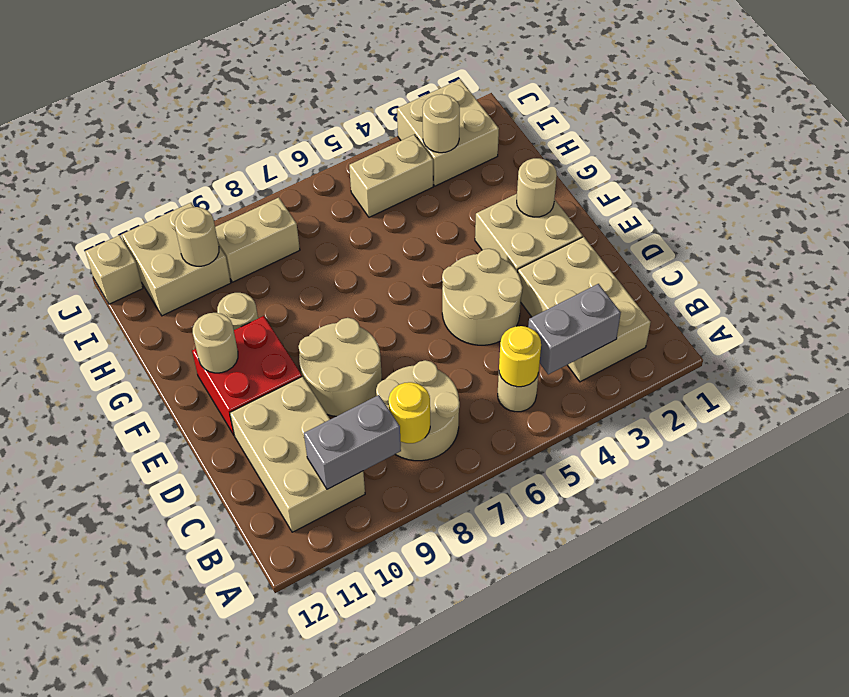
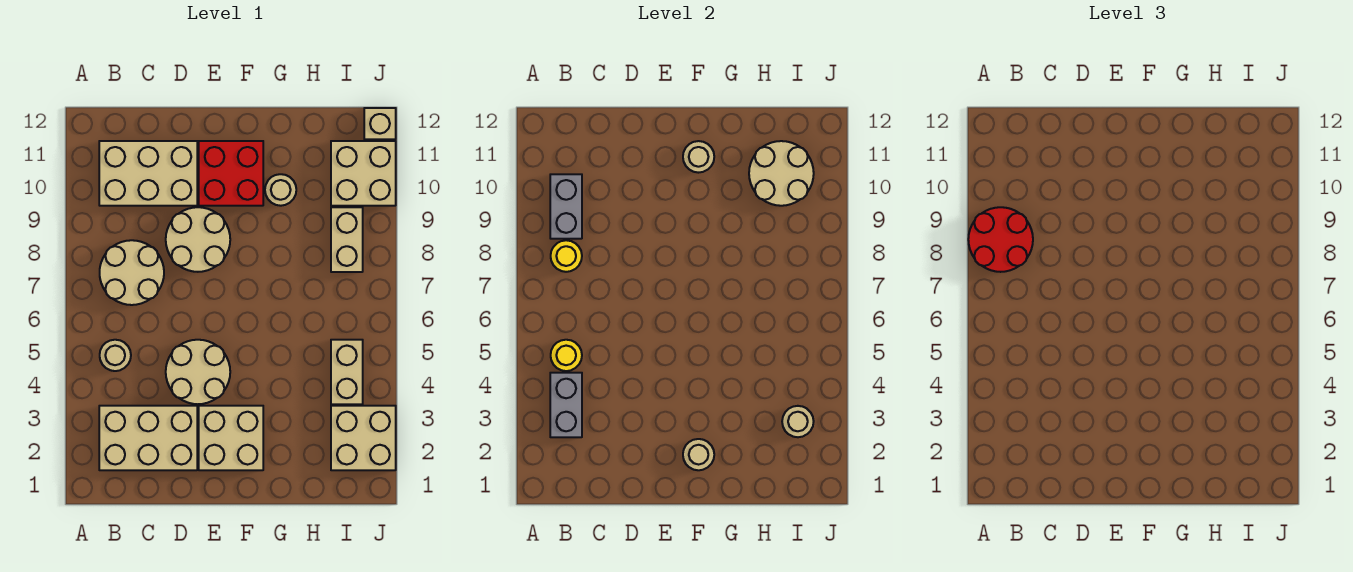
none -> red round brick A8:B9 level 3
tan round brick I10 level 2 -> tan round brick H10:I11 level 2

